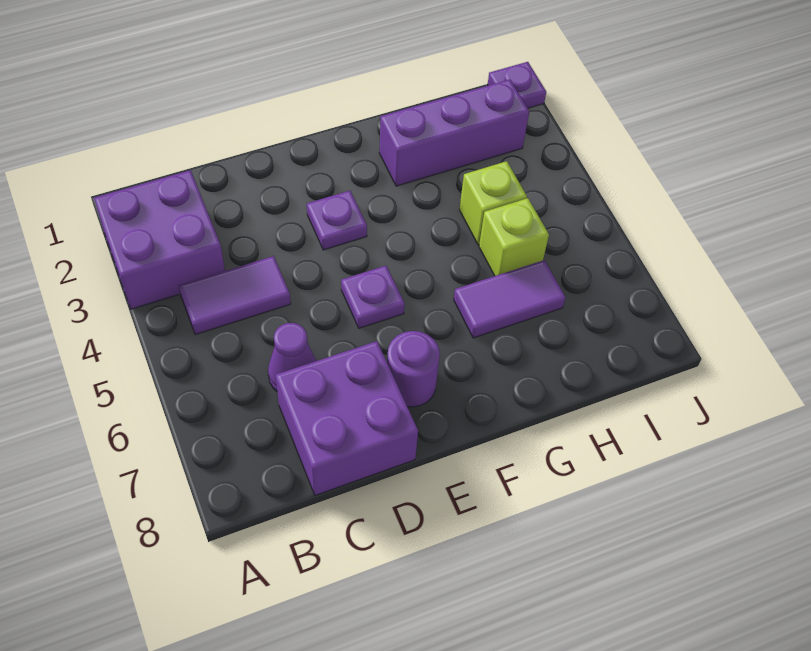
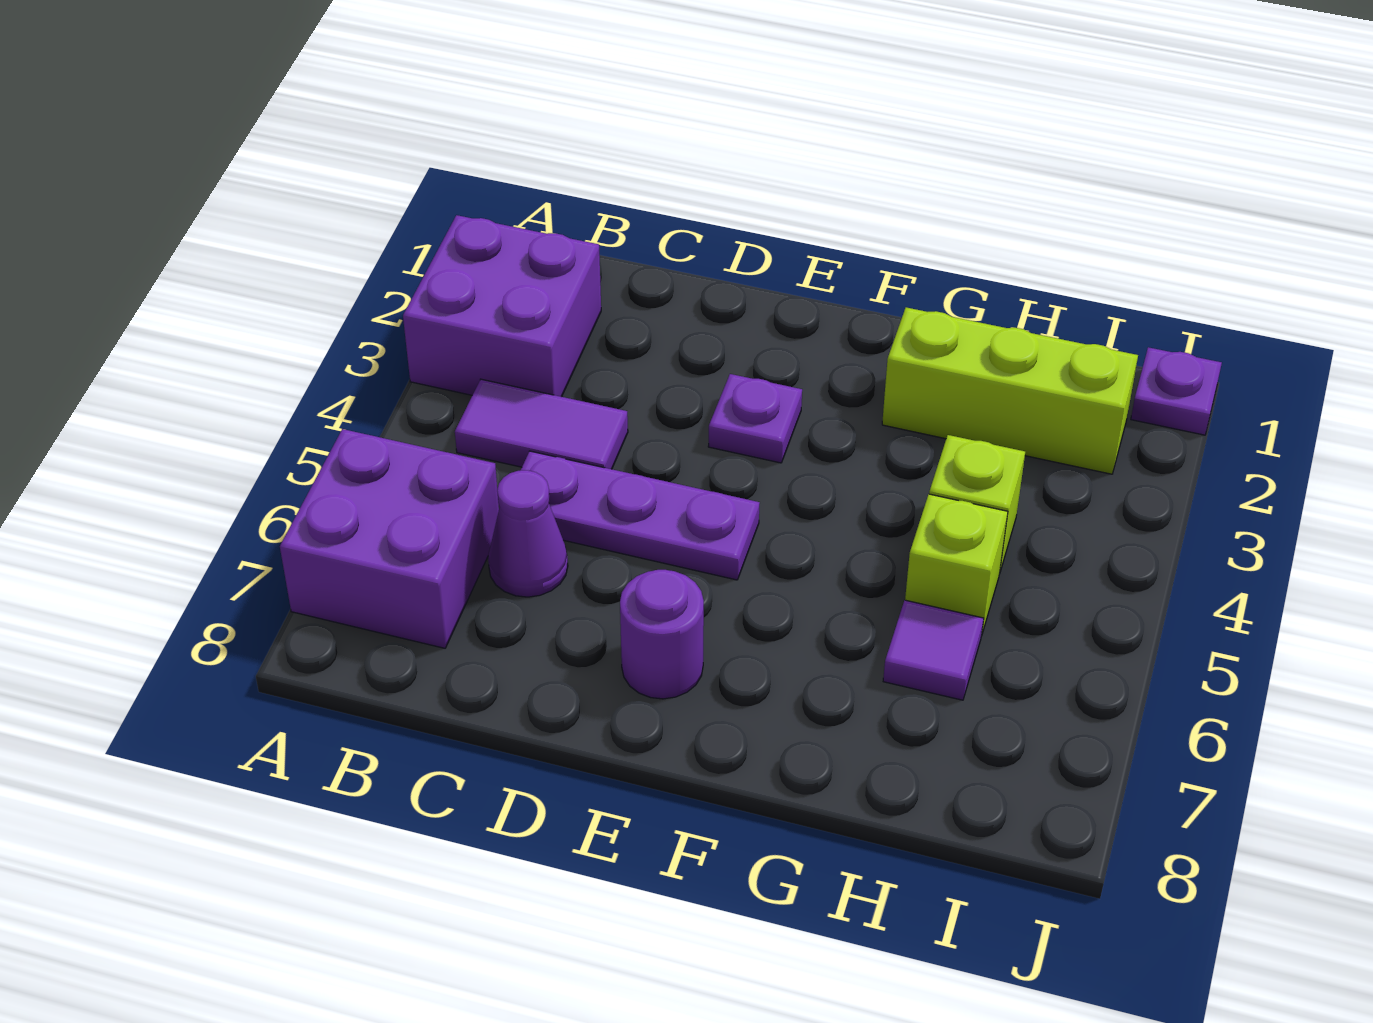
purple brick C7:D8 level 1 -> purple brick A6:B7 level 1
purple plate E5 level 1 -> purple plate C5:E5 level 1
purple brick G2:I2 level 1 -> lime brick G2:I2 level 1
purple tile G6:H6 level 1 -> purple tile H6 level 1

